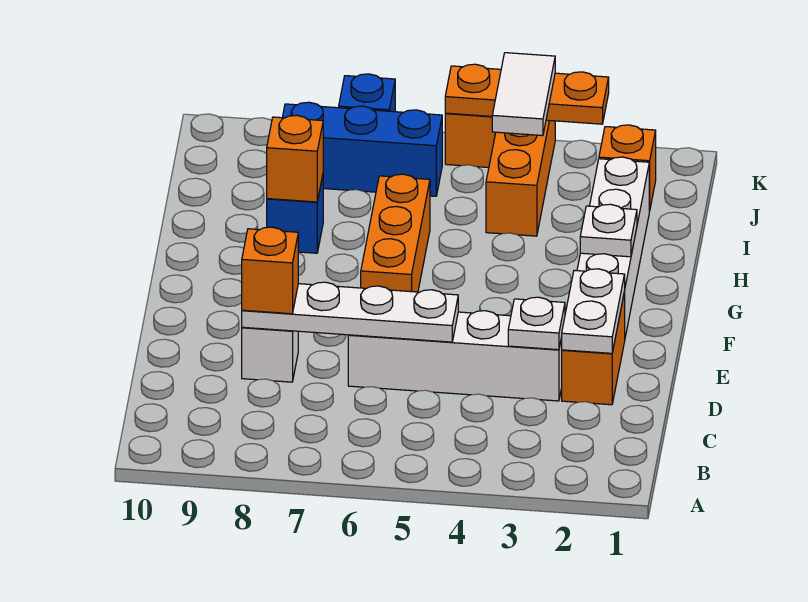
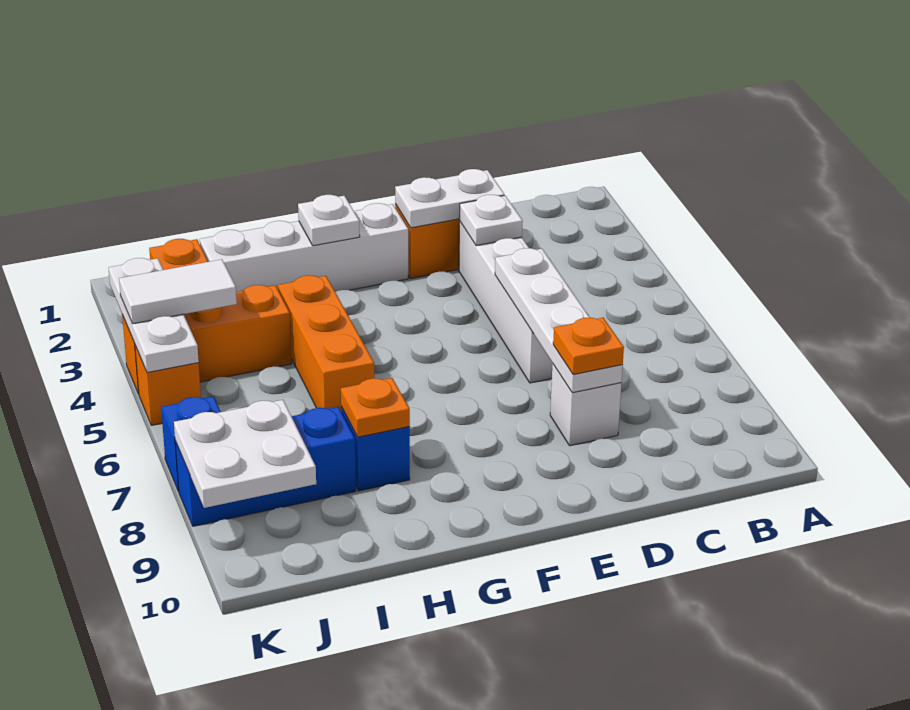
orange brick D8 level 3 -> orange plate D8 level 3
orange brick F6:H6 level 1 -> orange brick H4:H6 level 1
orange brick H8 level 2 -> orange plate H8 level 2
blue brick J6:J8 level 1 -> blue brick I8:K8 level 1
none -> white plate J8:K9 level 2
orange plate K3:K5 level 2 -> white plate K3:K5 level 2

